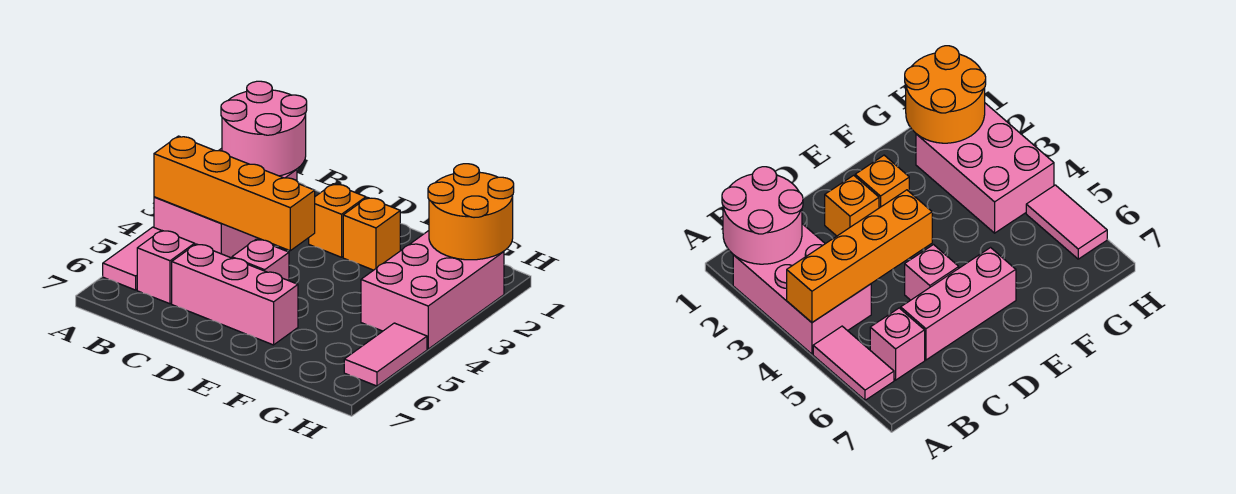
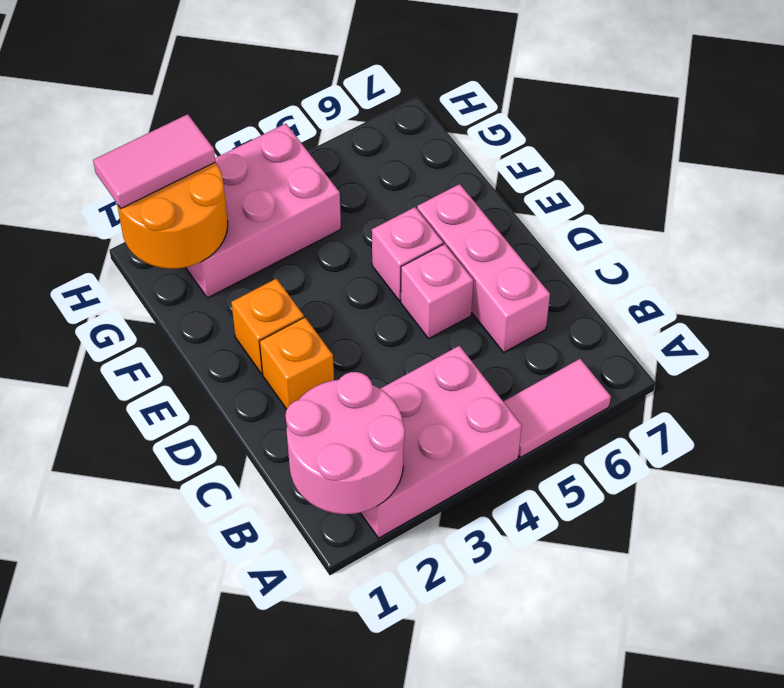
orange brick A4:D4 level 2 -> none
pink brick B6 level 1 -> pink brick E5 level 1
pink tile H5:H6 level 1 -> pink tile H1:H2 level 3

